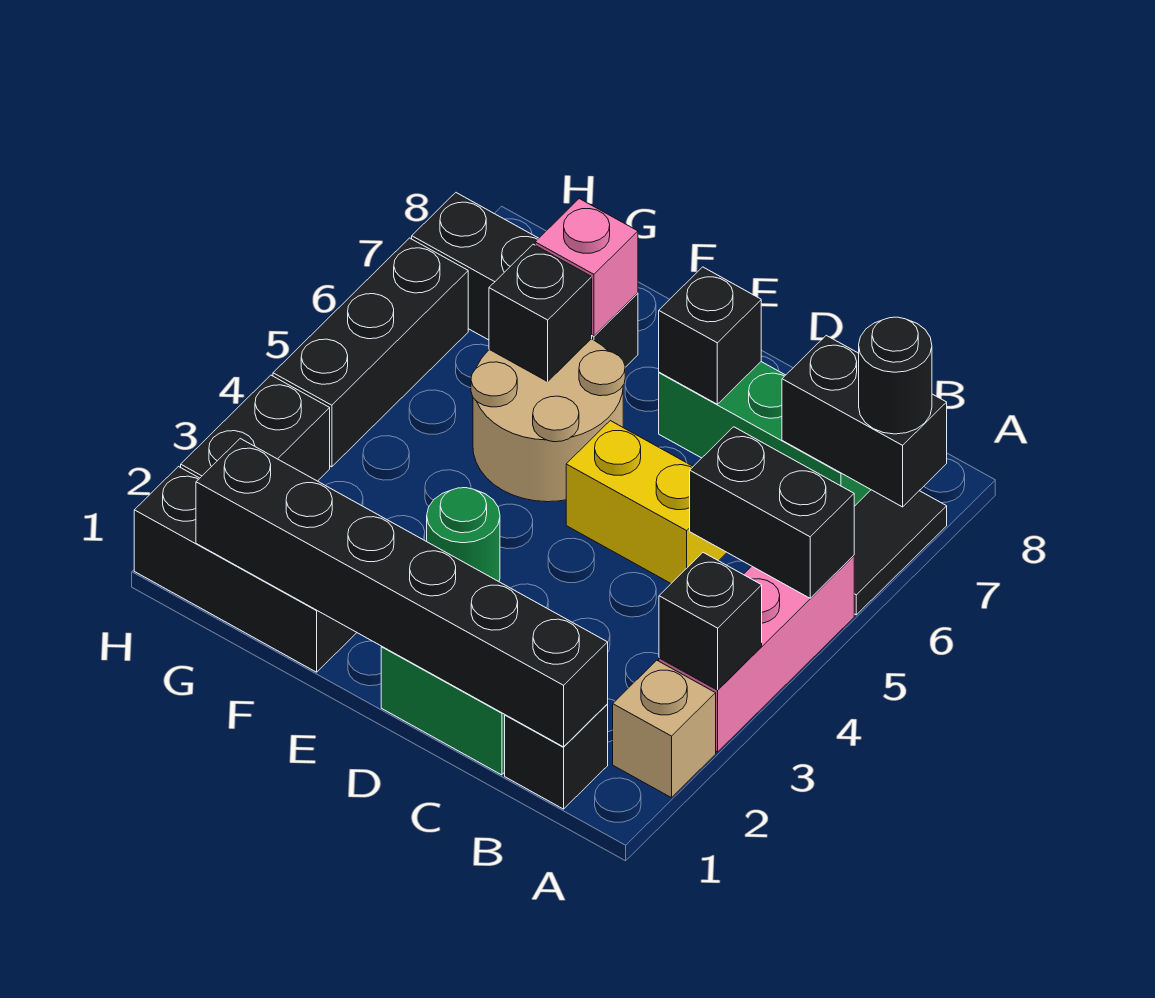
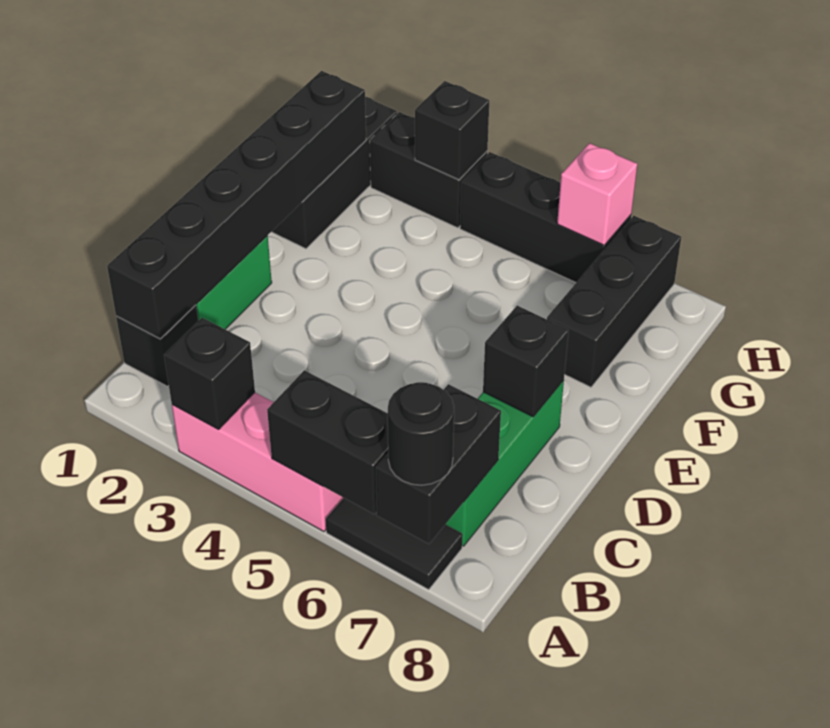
tan brick A2 level 1 -> none
black brick A5:B5 level 2 -> black brick A5:A6 level 2
yellow brick C5:D5 level 1 -> none
green round brick E3 level 1 -> none
tan round brick E5:F6 level 1 -> none
black brick F6 level 2 -> black brick H3 level 2
pink brick F7 level 2 -> pink brick H6 level 2

